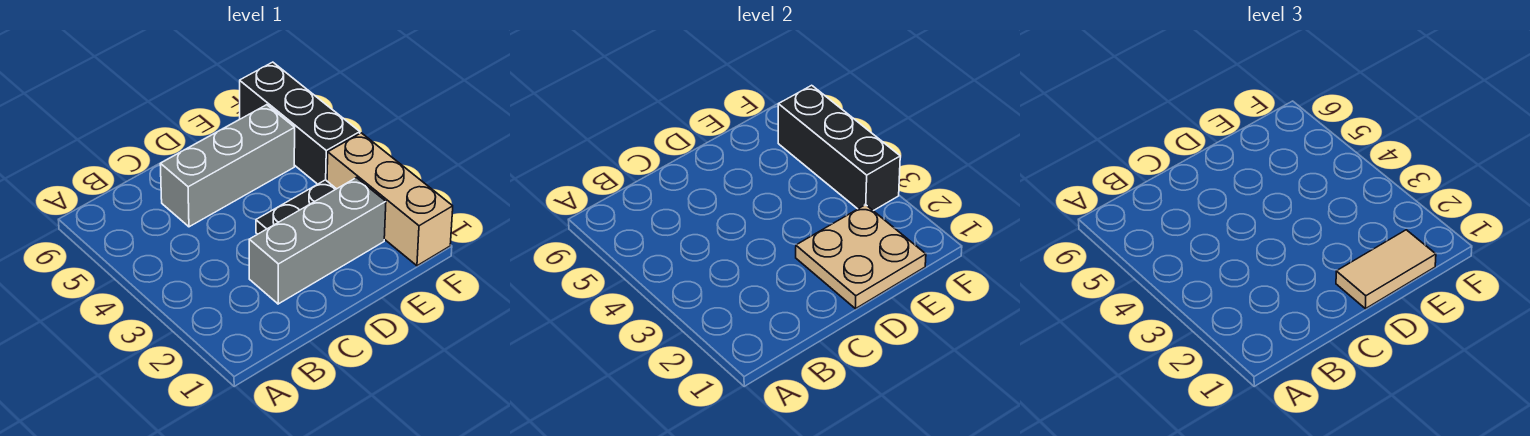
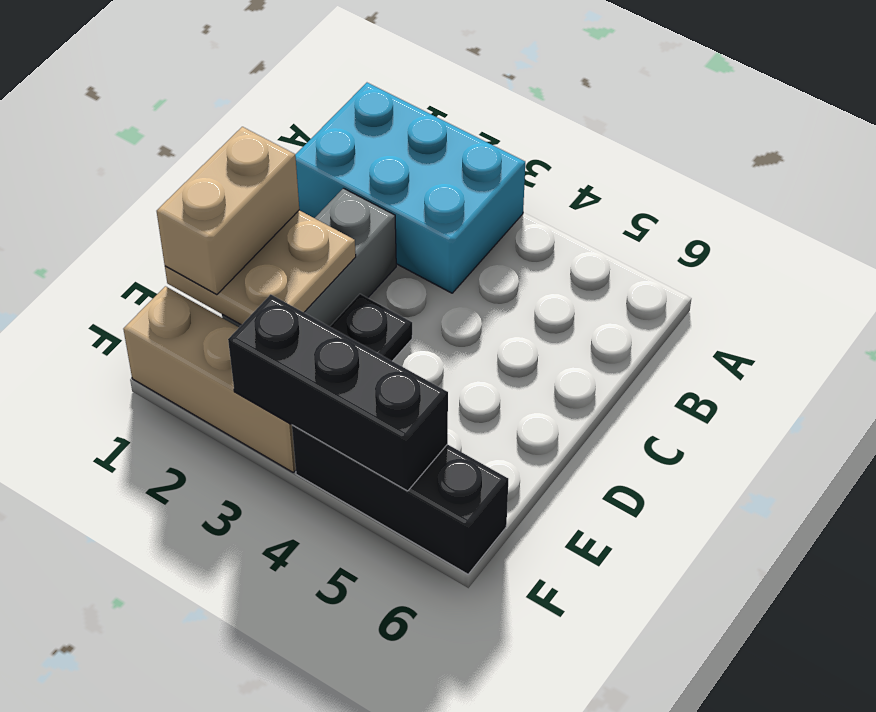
none -> cyan brick A1:B3 level 1
grey brick C5:E5 level 1 -> none
tan tile D1:E1 level 3 -> tan brick D1:E1 level 3

